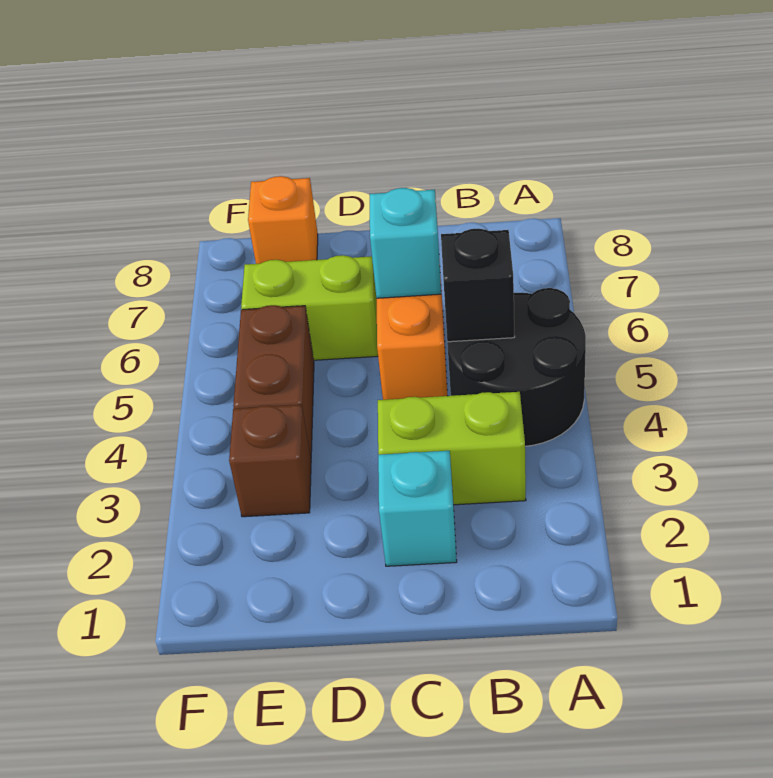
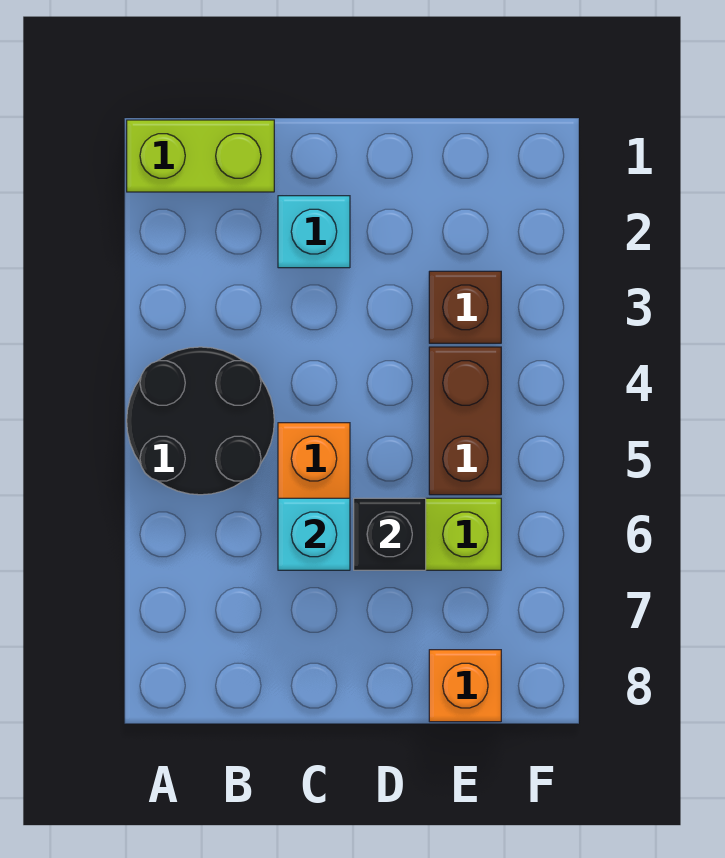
lime brick B3:C3 level 1 -> lime brick A1:B1 level 1
black brick B5 level 2 -> black brick D6 level 2

